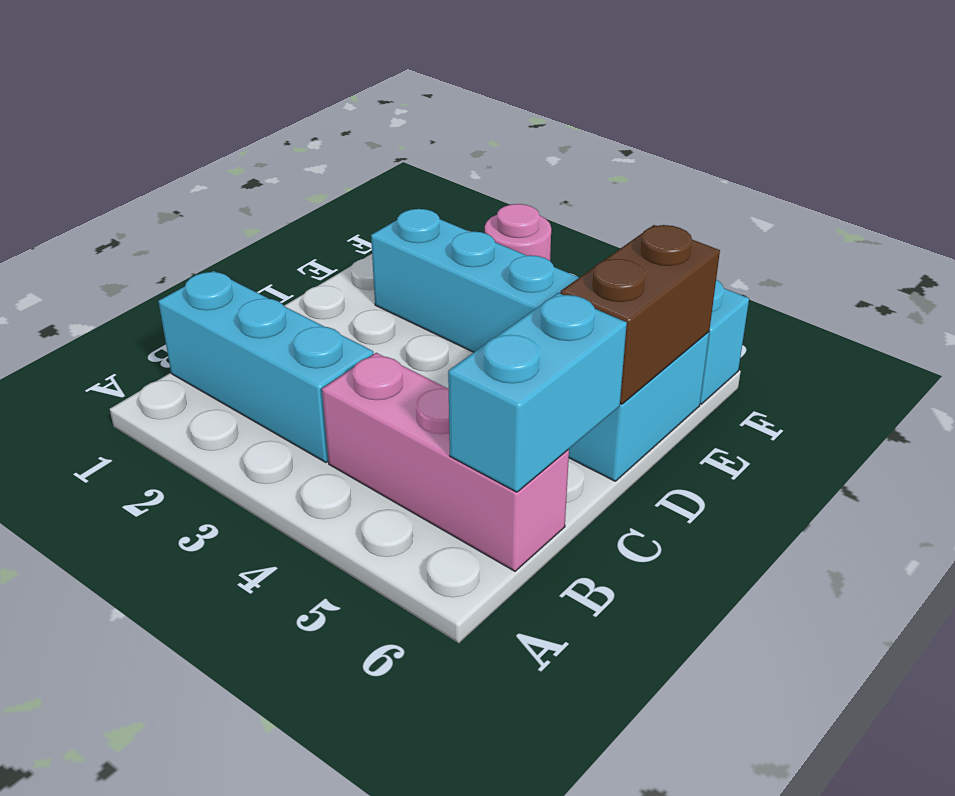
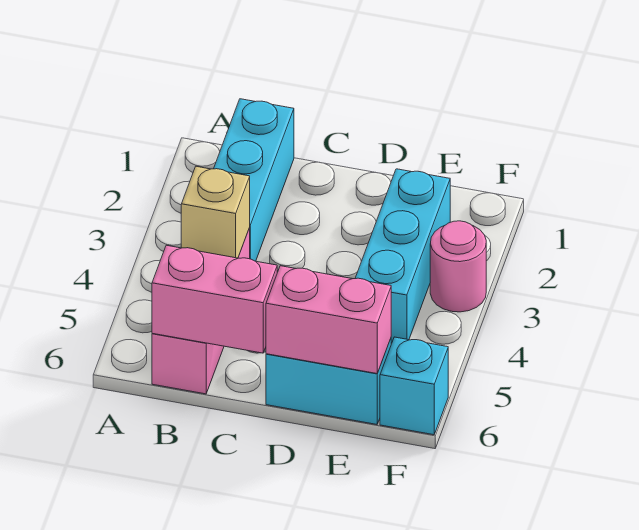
none -> tan brick B4 level 2
cyan brick B6:C6 level 2 -> pink brick B6:C6 level 2
brown brick D6:E6 level 2 -> pink brick D6:E6 level 2

